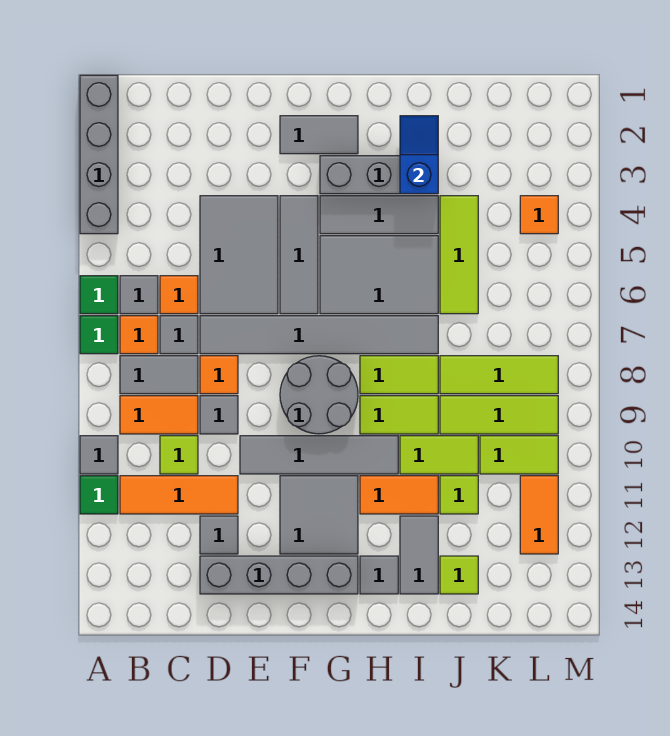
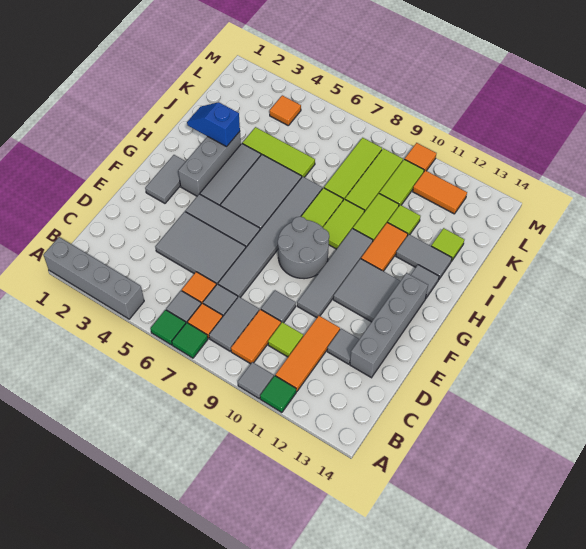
orange tile D8 level 1 -> orange tile M10 level 1

